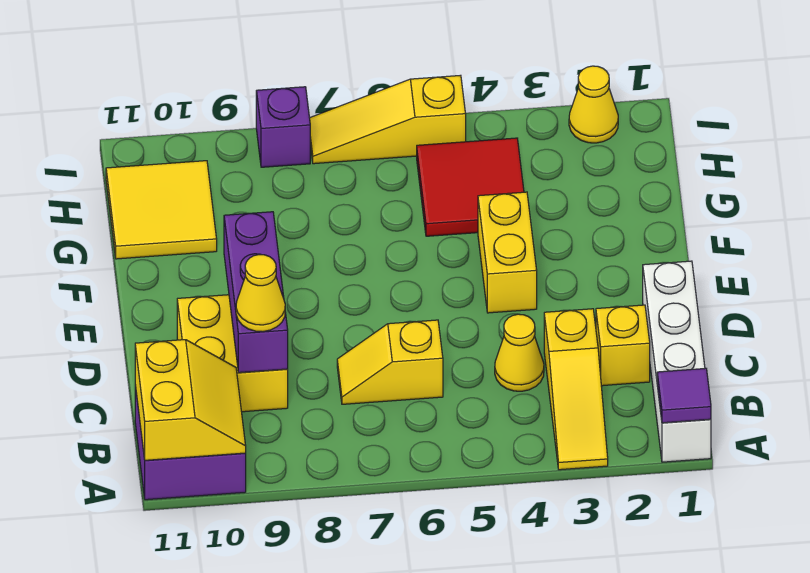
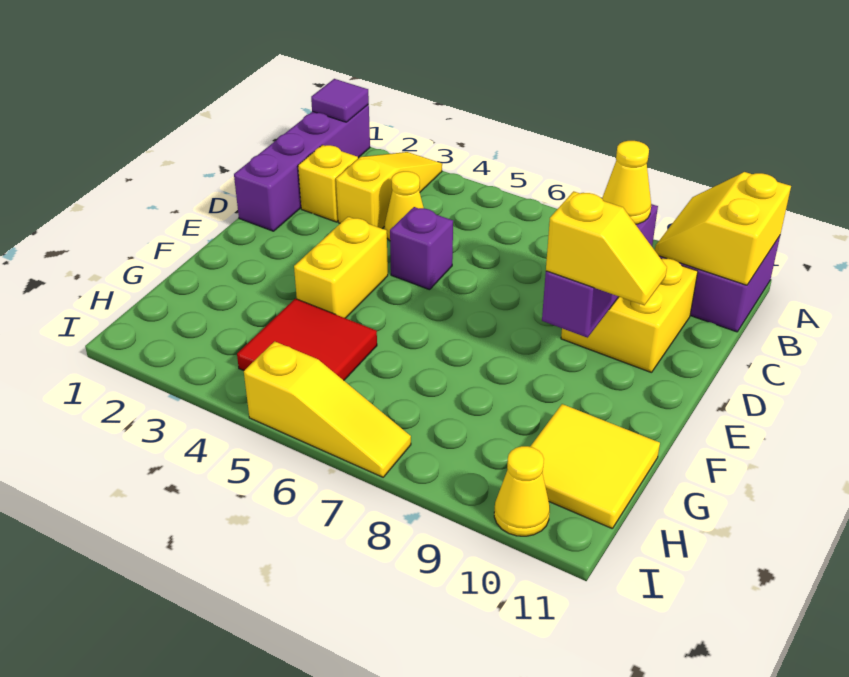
white brick A1:D1 level 1 -> purple brick A1:D1 level 1
yellow slope C6:C7 level 1 top 6 -> yellow slope E9:E10 level 3 top 9
yellow cone I2 level 1 -> yellow cone I10 level 1
purple brick I8 level 1 -> purple brick D5 level 1

